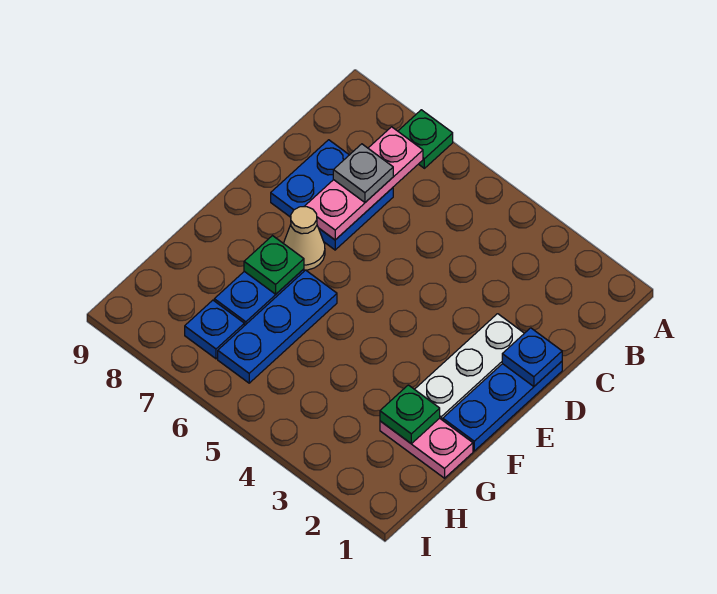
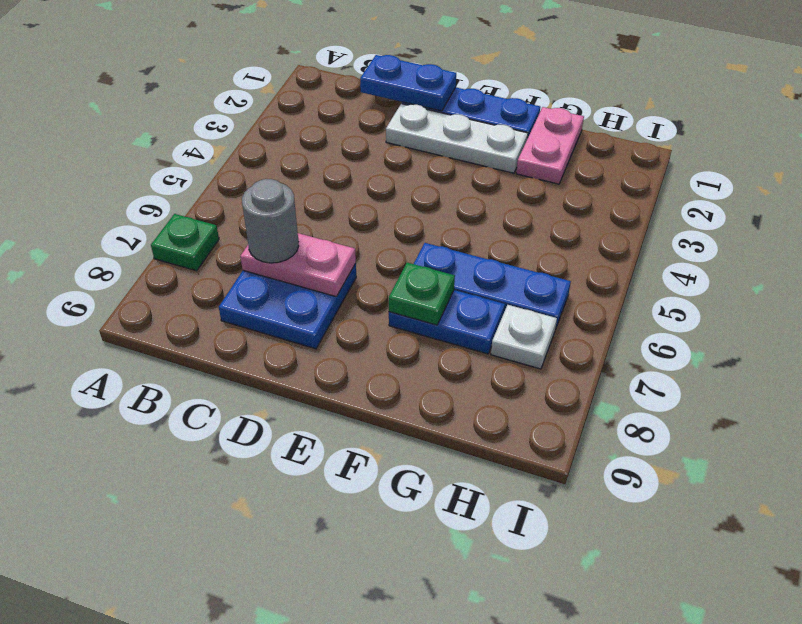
pink plate B7:D7 level 2 -> pink plate C7:D7 level 2
grey plate C7 level 3 -> grey round brick C7 level 3
blue plate D1 level 2 -> blue plate C1:D1 level 2
tan cone E7 level 1 -> none
green plate G2 level 2 -> none
blue plate H7 level 1 -> white plate H7 level 1

